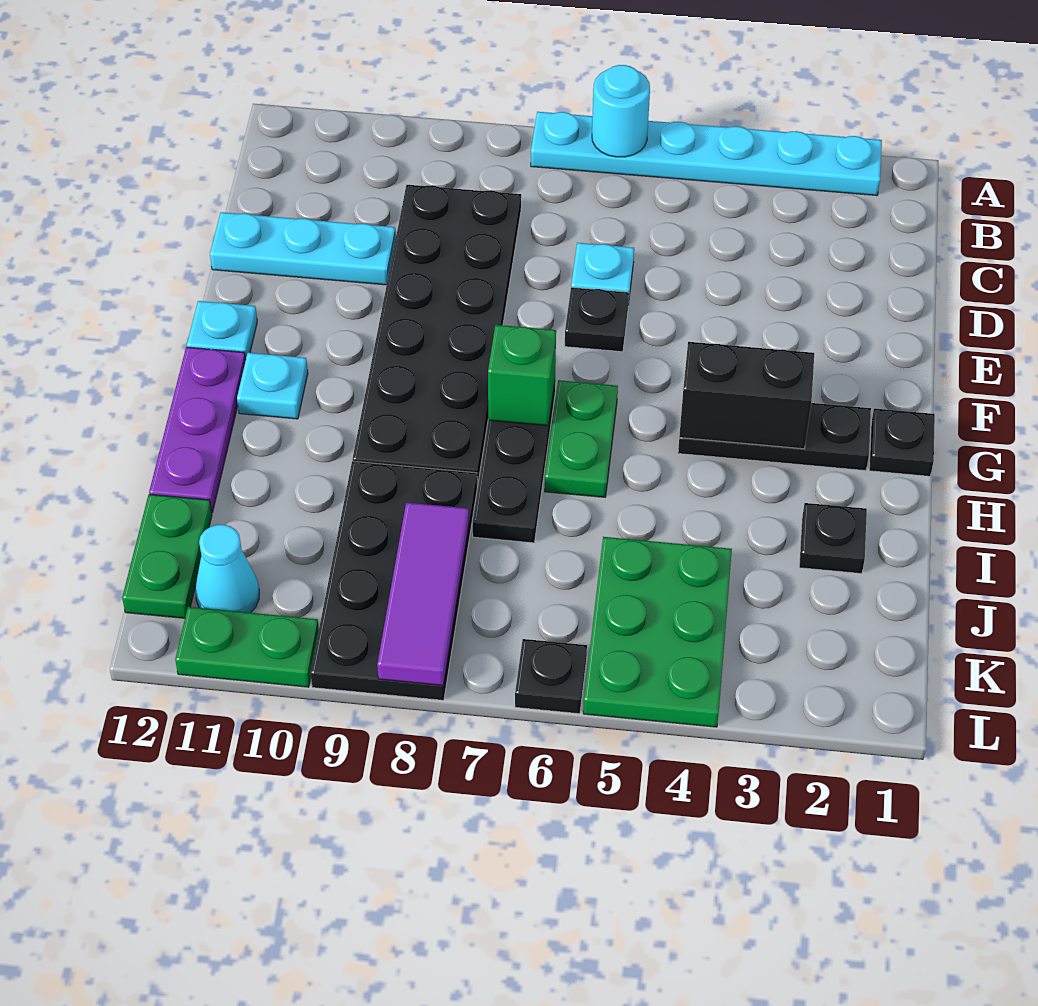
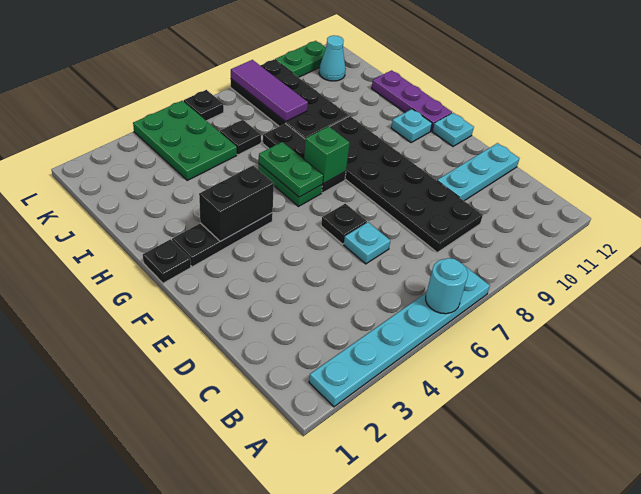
black plate I2 level 1 -> black plate J6 level 1
green plate J12:K12 level 1 -> green plate G6:H6 level 2

